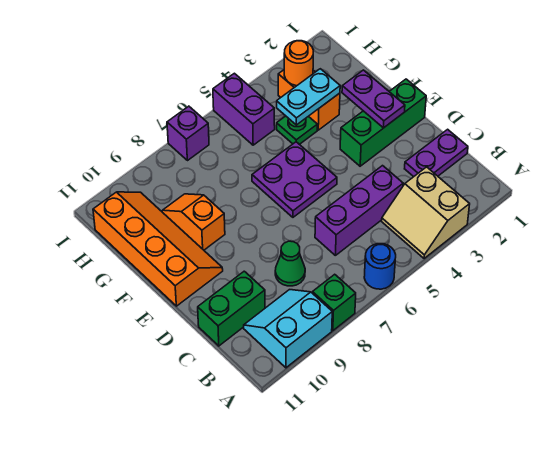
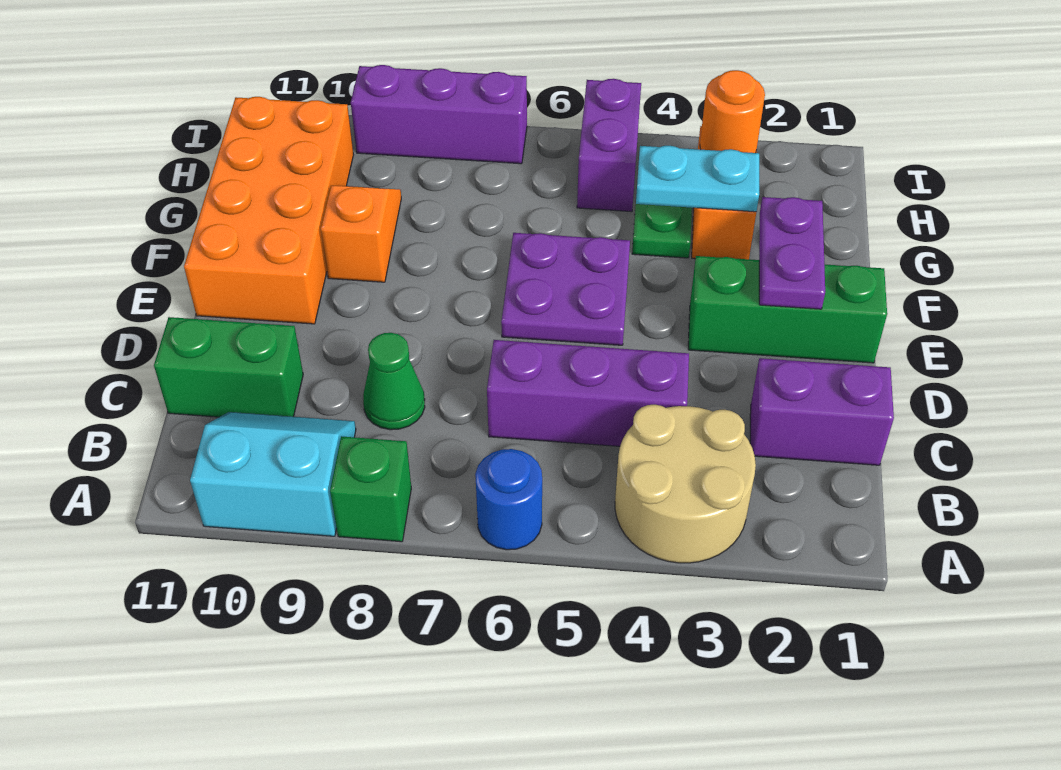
tan slope A3:B4 level 1 top 3 -> tan round brick A3:B4 level 1
purple plate C1:C2 level 1 -> purple brick C1:C2 level 1
orange slope E10:H11 level 1 top 11 -> orange brick E10:H11 level 1
purple brick I7 level 1 -> purple brick I7:I9 level 1

